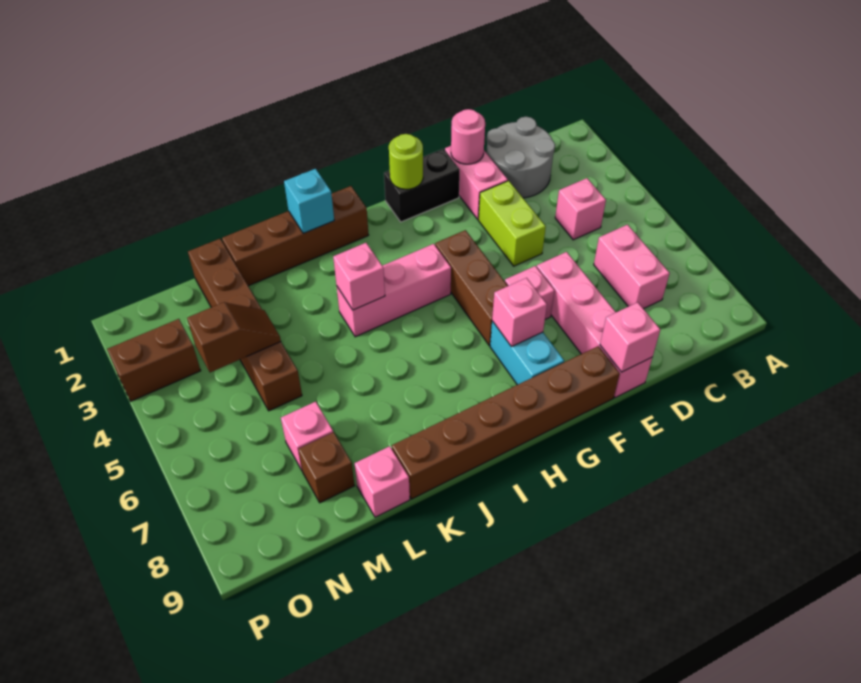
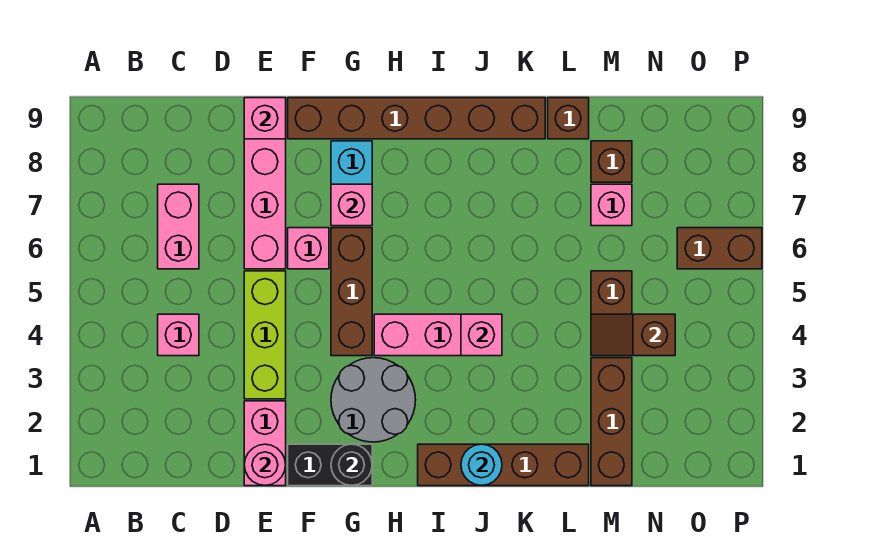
grey round brick C1:D2 level 1 -> grey round brick G2:H3 level 1
lime brick E3:E4 level 1 -> lime brick E3:E5 level 1
lime round brick G1 level 2 -> black round brick G1 level 2
cyan brick J1 level 2 -> cyan round brick J1 level 2
pink brick L9 level 1 -> brown brick L9 level 1
brown brick O3:P3 level 1 -> brown brick O6:P6 level 1

